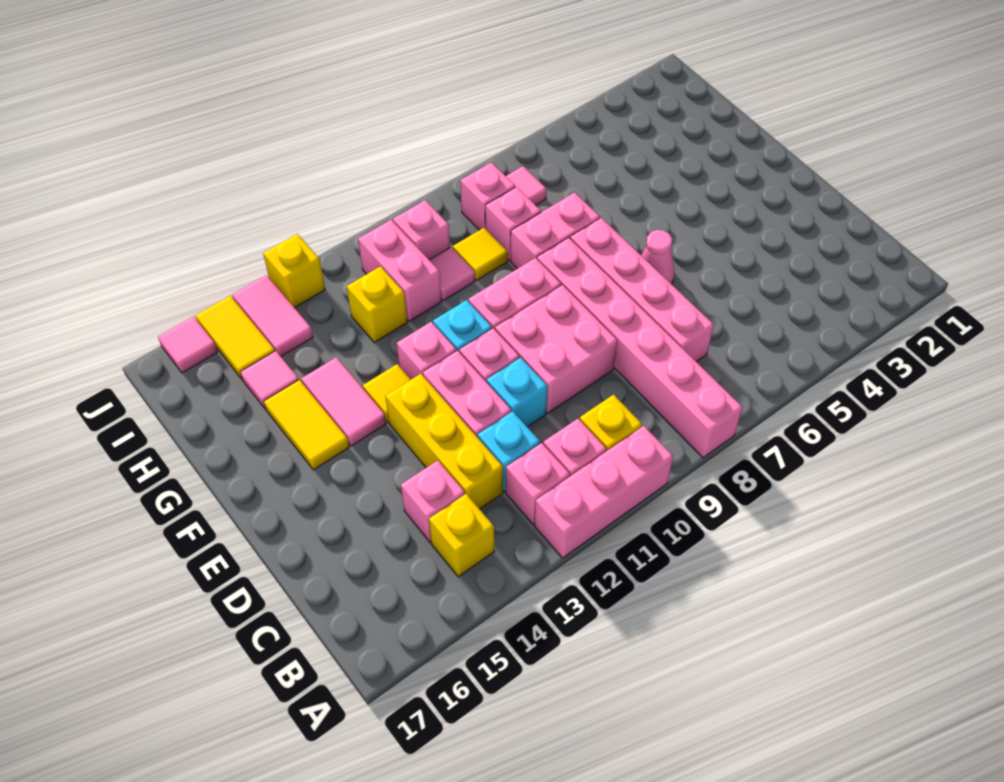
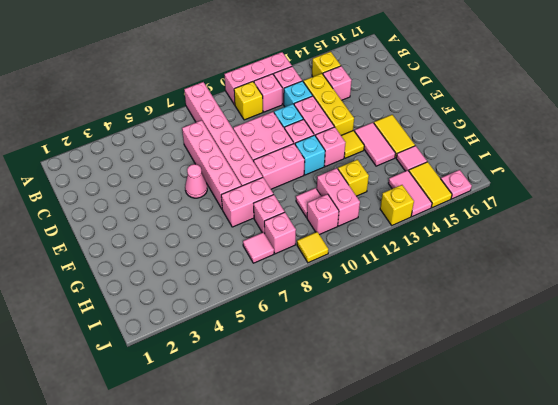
yellow tile H9 level 1 -> yellow tile J9 level 1
pink tile J16 level 1 -> pink plate J16 level 1

